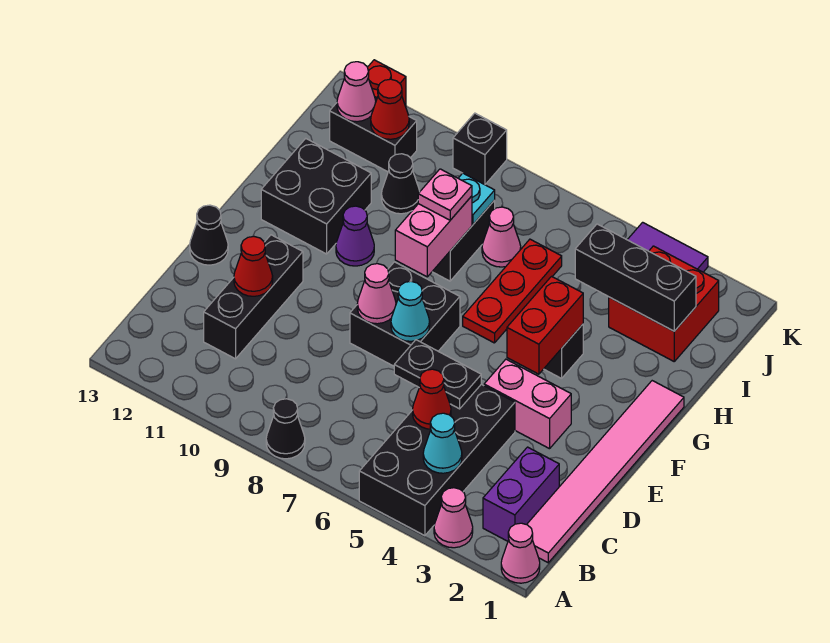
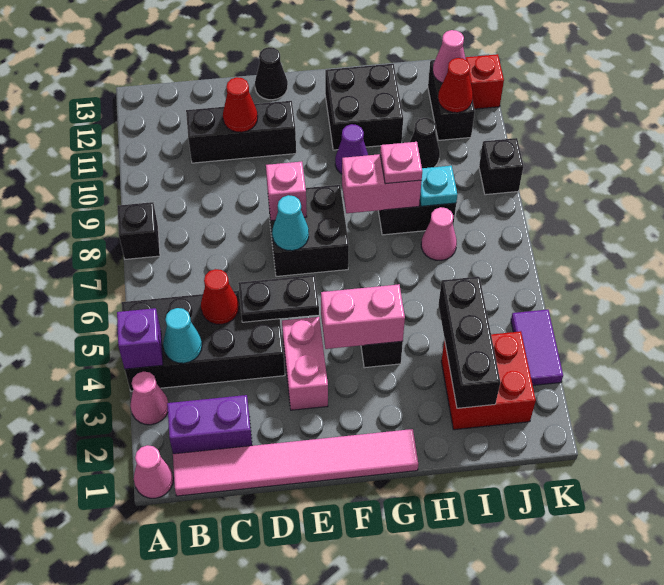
none -> purple brick A4 level 2
black cone A8 level 1 -> black brick A8 level 1
black plate D5:D6 level 2 -> black plate D5:E5 level 2
pink cone E8 level 2 -> pink brick E8 level 2
red brick F4:G4 level 2 -> pink brick F4:G4 level 2
red plate G6:I6 level 1 -> none

